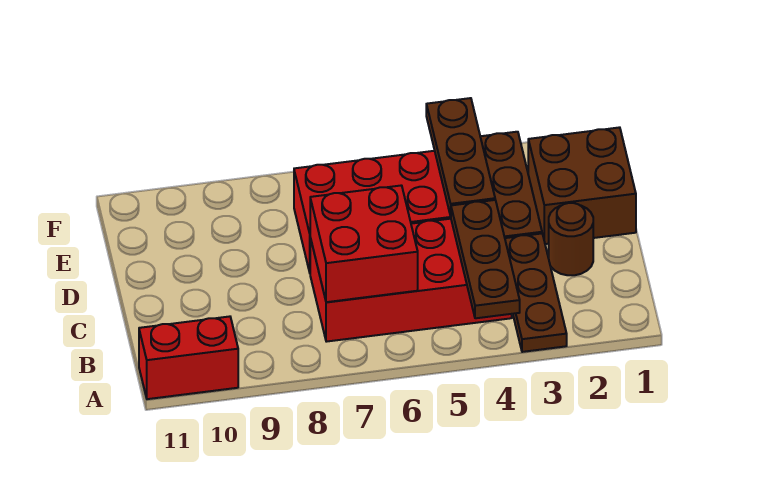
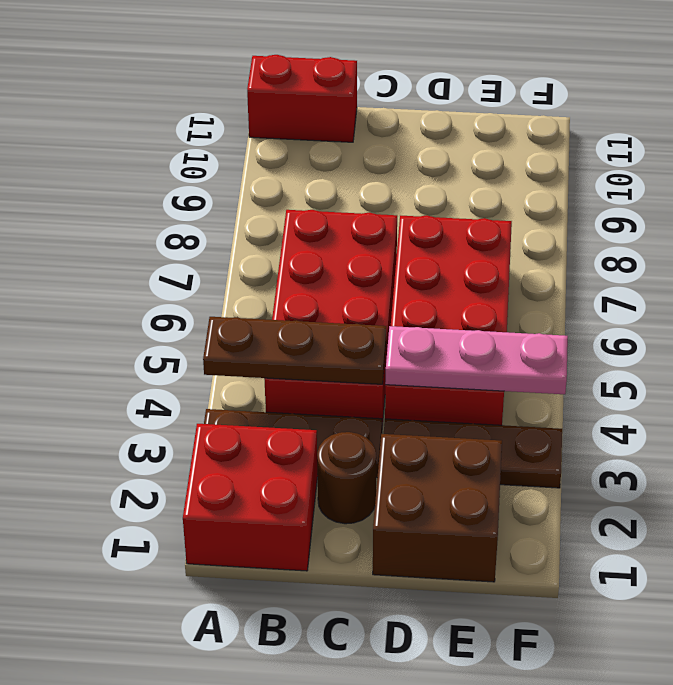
red brick A10:A11 level 1 -> red brick A11:B11 level 1
red brick B6:C7 level 2 -> red brick A1:B2 level 1
brown plate D4:F4 level 2 -> pink plate D4:F4 level 2

